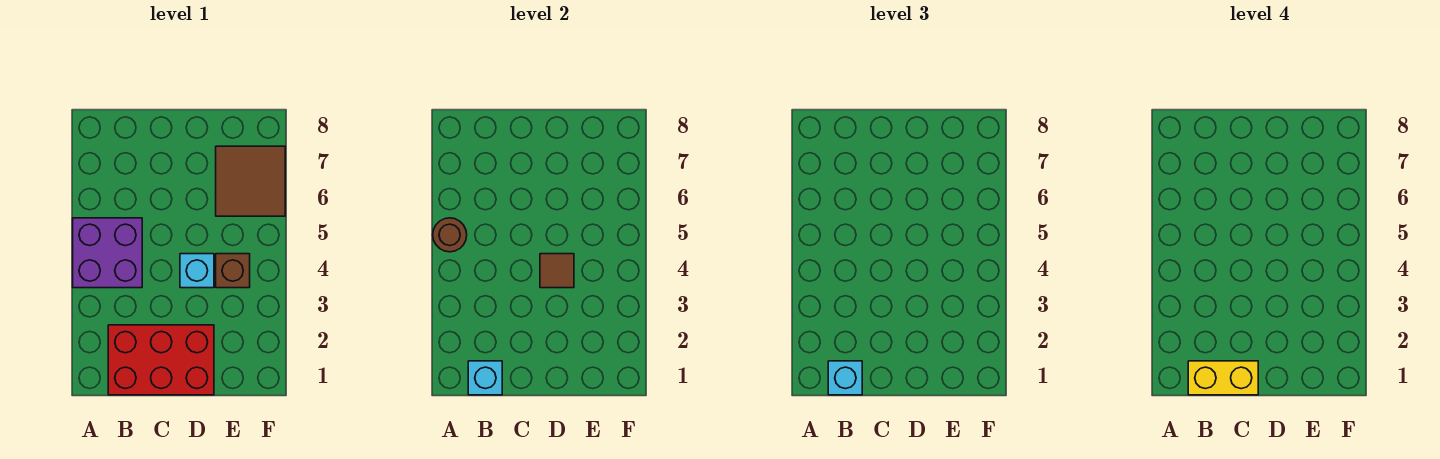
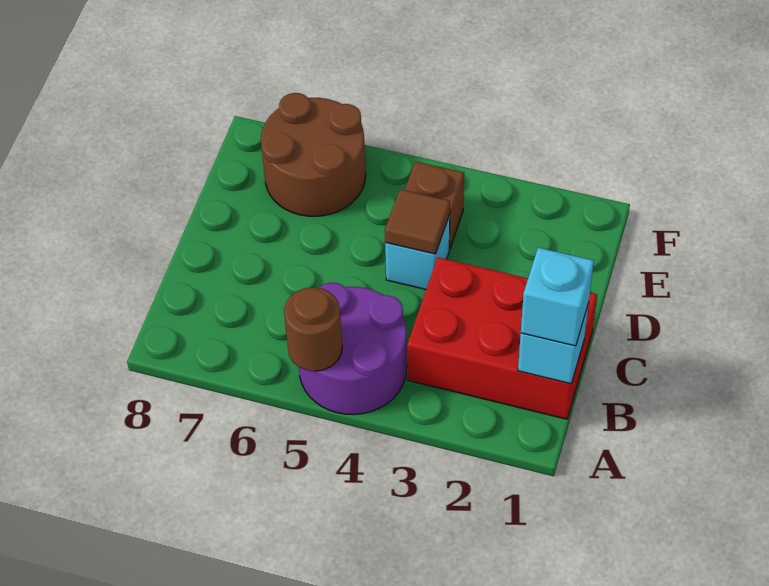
purple brick A4:B5 level 1 -> purple round brick A4:B5 level 1
red brick B1:D2 level 1 -> red brick B1:C3 level 1
yellow brick B1:C1 level 4 -> none
brown tile E6:F7 level 1 -> brown round brick E6:F7 level 1

